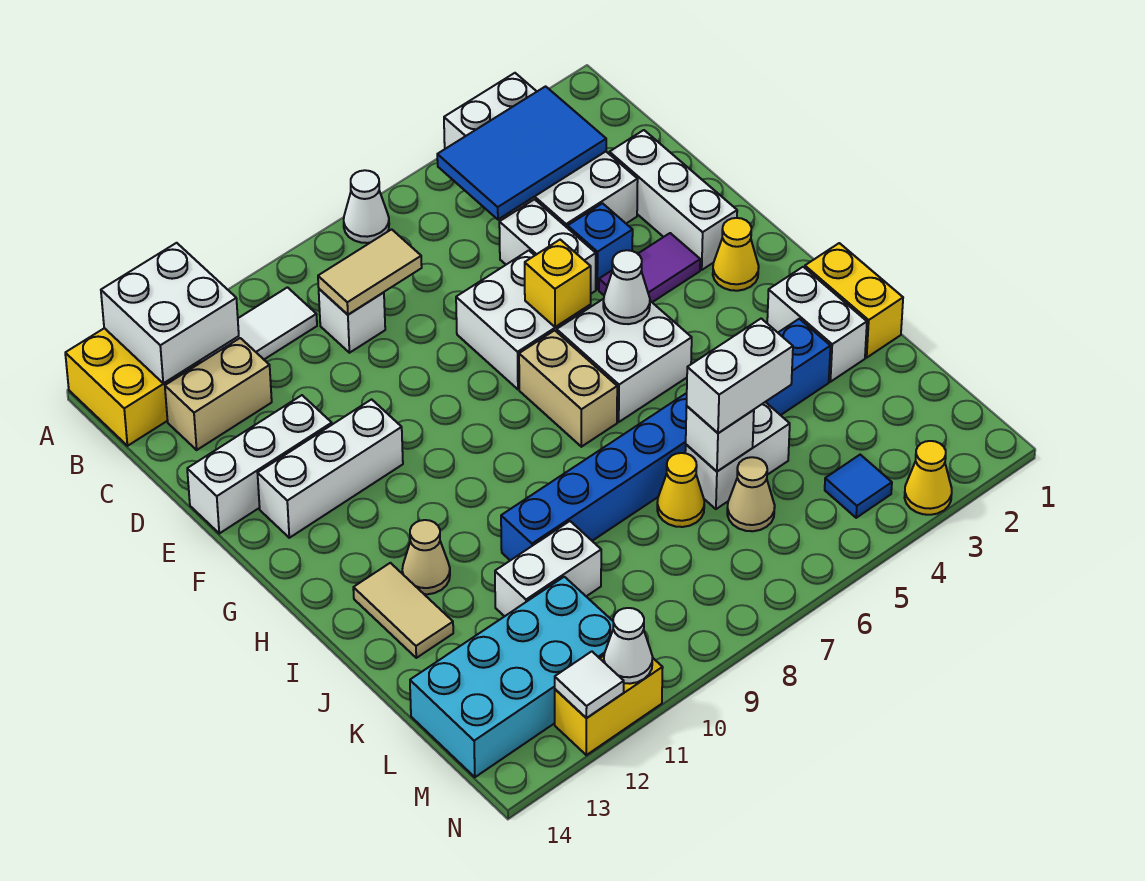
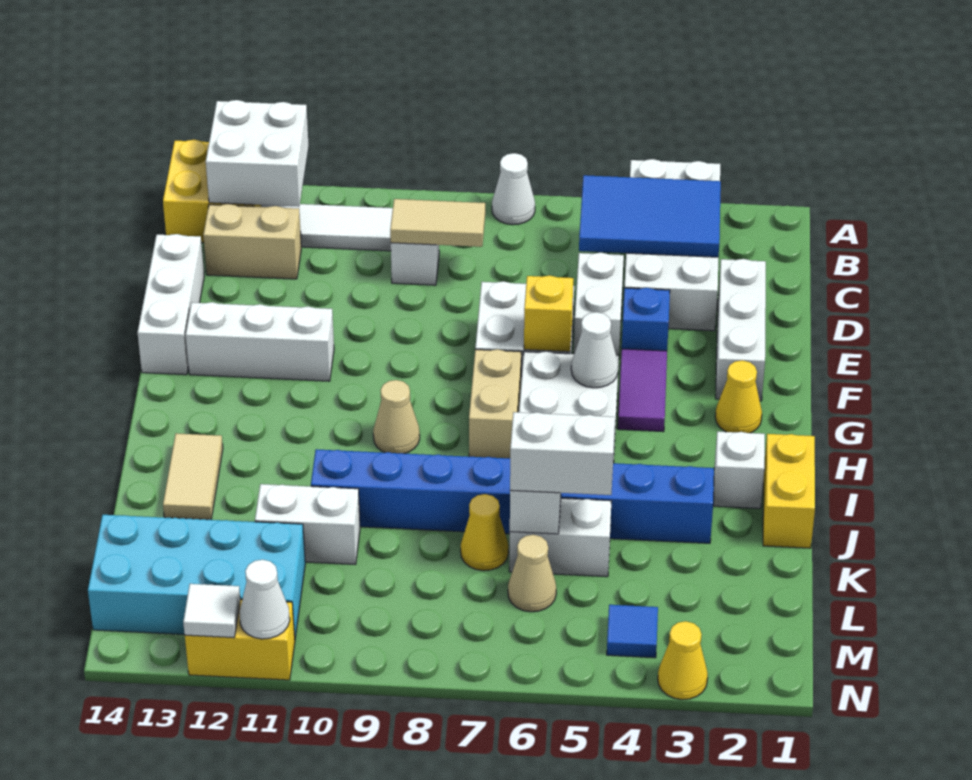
white brick E12:E14 level 1 -> white brick D14:F14 level 1
purple tile F3:F4 level 1 -> purple tile F4:G4 level 1
white brick I2:J2 level 1 -> white brick I2 level 1
tan cone I12 level 1 -> tan cone H9 level 1

